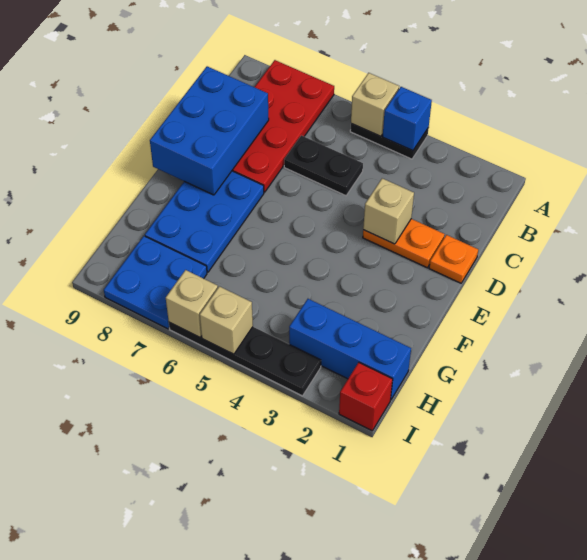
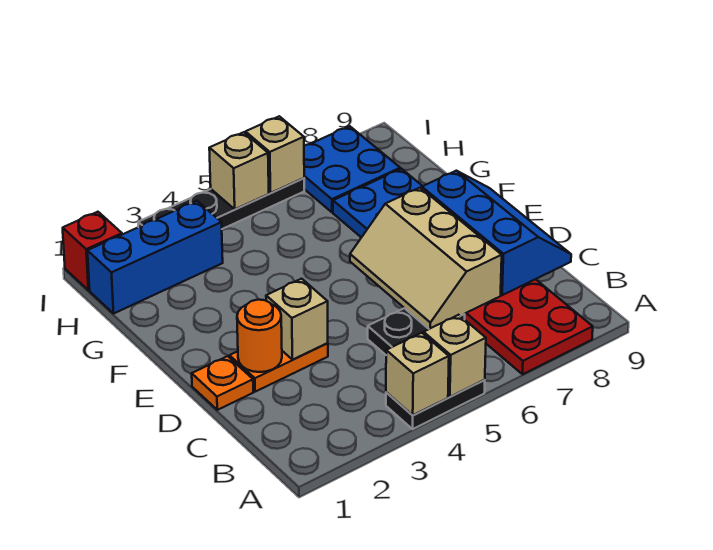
blue brick A4 level 2 -> tan brick A4 level 2
none -> tan slope C6:E7 level 2 top 7
blue brick C8:E9 level 2 -> blue slope C8:E9 level 2 top 8
none -> orange round brick D2 level 2

